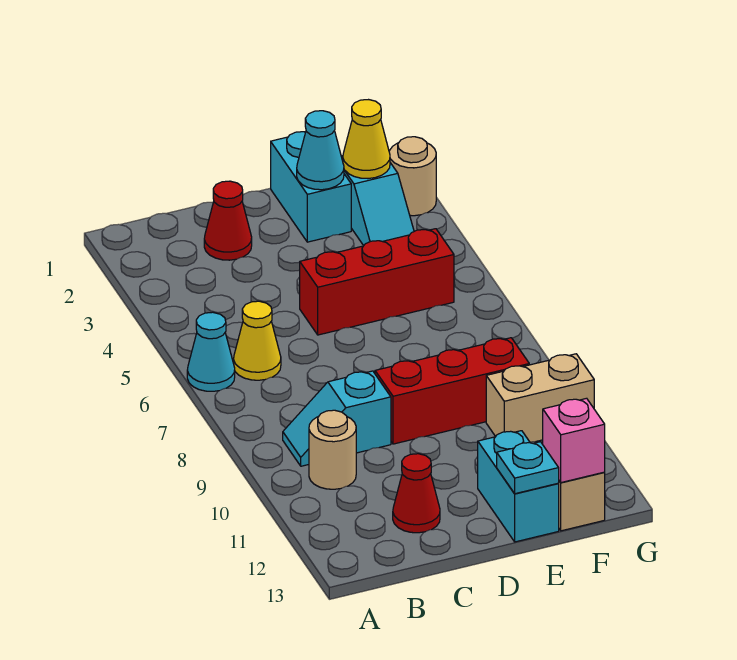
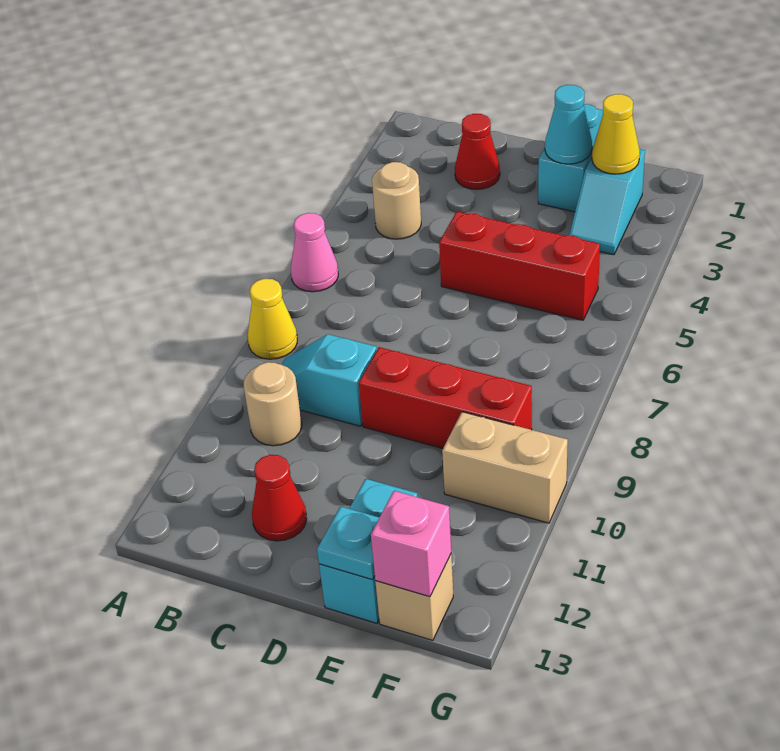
cyan cone A6 level 1 -> pink cone A6 level 1
yellow cone B6 level 1 -> yellow cone A8 level 1
tan round brick G2 level 1 -> tan round brick B4 level 1

